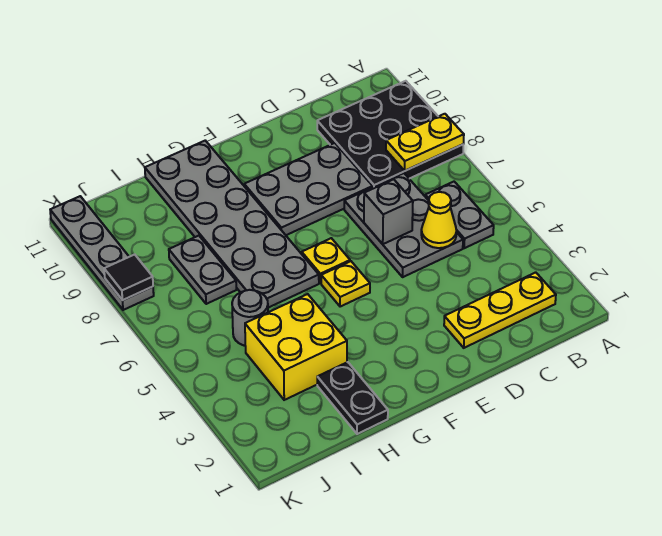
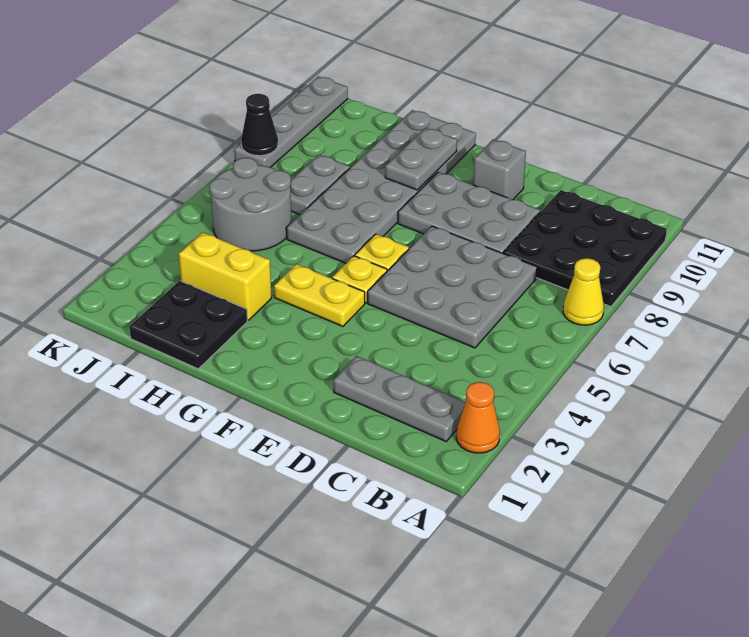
none -> orange cone A2 level 1
yellow plate A8:B8 level 2 -> yellow plate F4:G4 level 1
yellow plate B2:D2 level 1 -> grey plate B2:D2 level 1
grey plate B5:B6 level 1 -> grey plate G9:G10 level 2
grey plate C5:D7 level 1 -> grey plate C5:E7 level 1
yellow cone C5 level 2 -> yellow cone A7 level 1
grey brick D6 level 2 -> grey brick E10 level 1
black plate H1:H2 level 1 -> black plate H1:I2 level 1
yellow brick H3:I4 level 1 -> yellow brick H3:I3 level 1
grey round brick I5 level 1 -> grey round brick I5:J6 level 1
black tile K8 level 2 -> black cone K8 level 2

